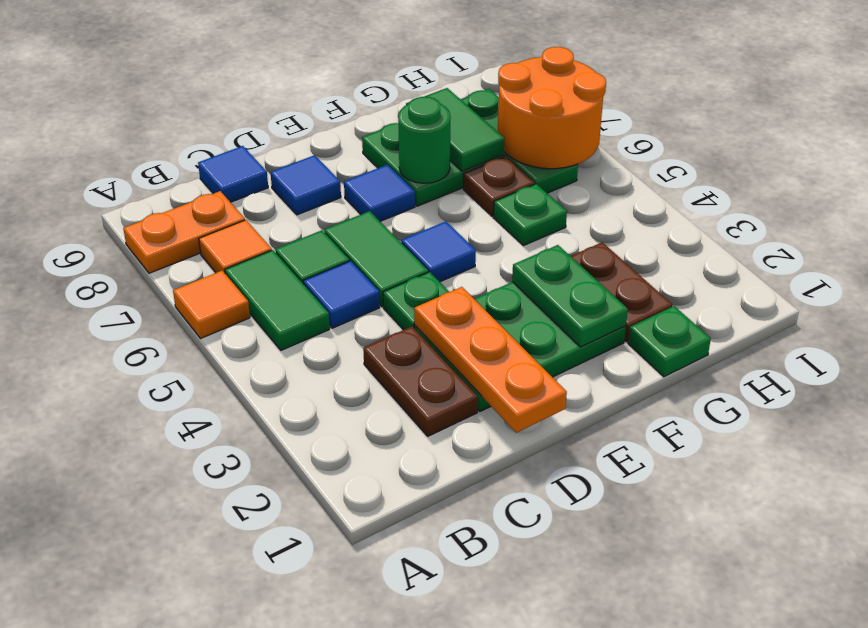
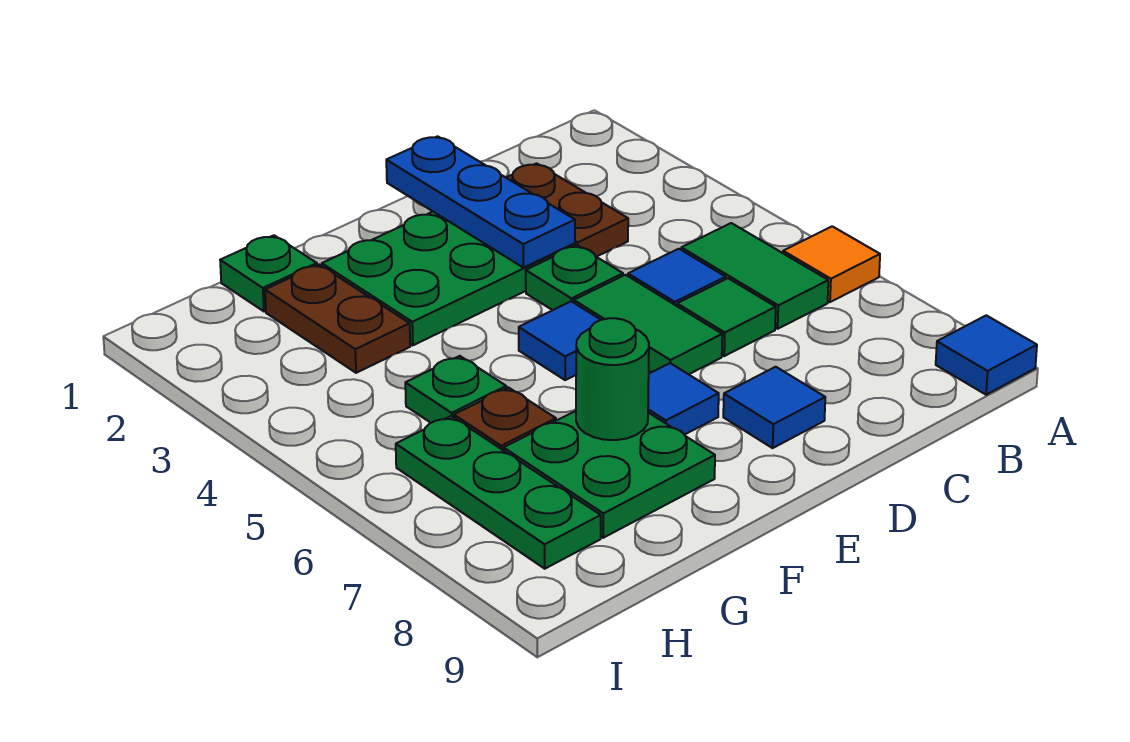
orange plate A8:B8 level 1 -> none
orange tile B7 level 1 -> none
blue tile C9 level 1 -> blue tile A9 level 1
orange plate D1:D3 level 2 -> blue plate D1:D3 level 2
green plate F2:F3 level 2 -> none
green tile G7:G8 level 2 -> none
orange round brick H6:I7 level 2 -> none

